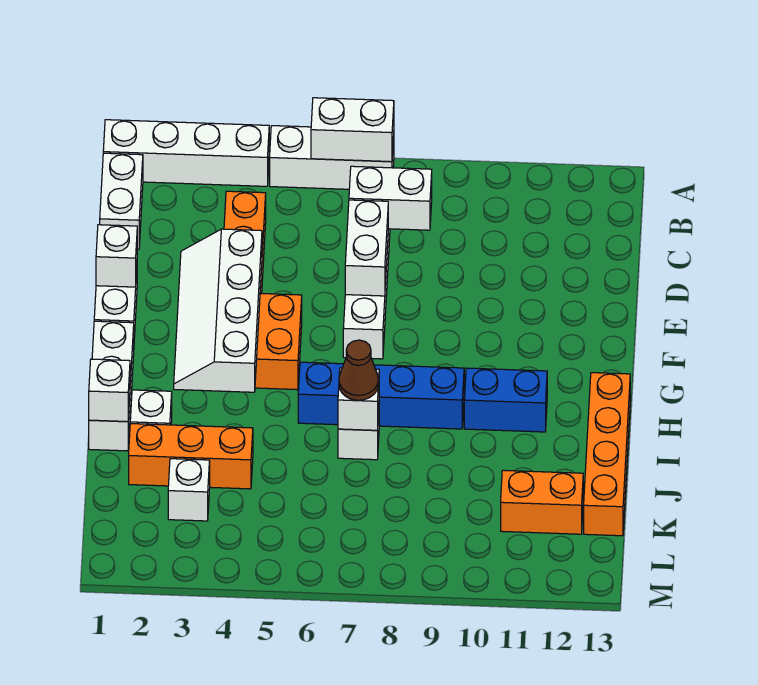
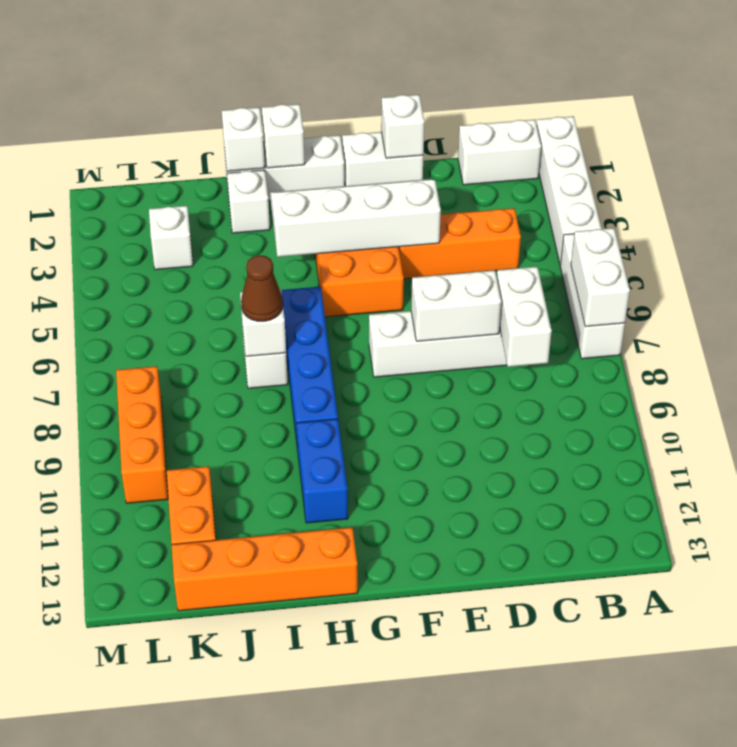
none -> white brick H1 level 2
orange brick J2:J4 level 1 -> orange brick L8:L10 level 1

